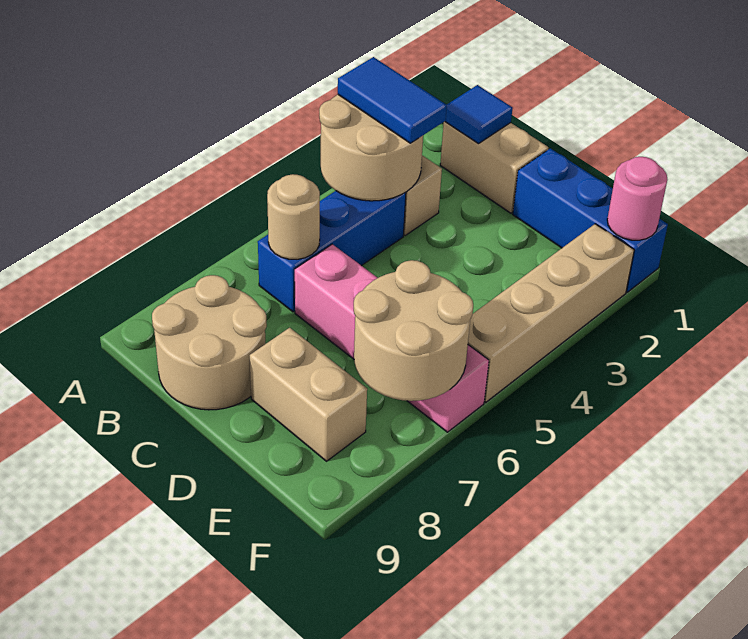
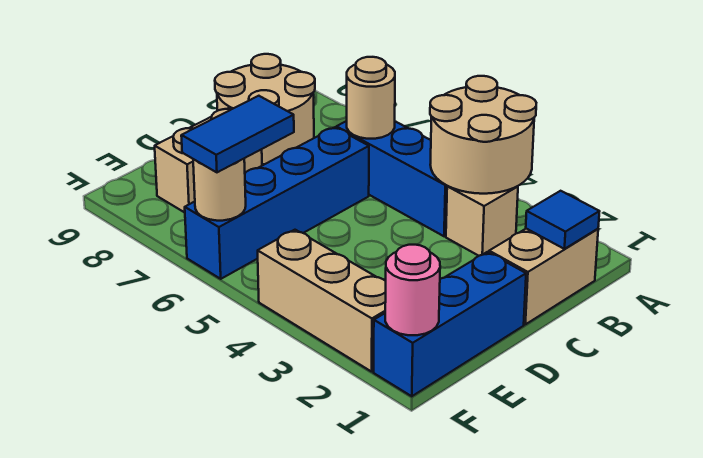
blue tile A3:B3 level 3 -> blue tile E6:F6 level 3
pink brick C6:F6 level 1 -> blue brick C6:F6 level 1
tan round brick E6:F7 level 2 -> tan round brick F6 level 2
tan brick F2:F5 level 1 -> tan brick F2:F4 level 1

